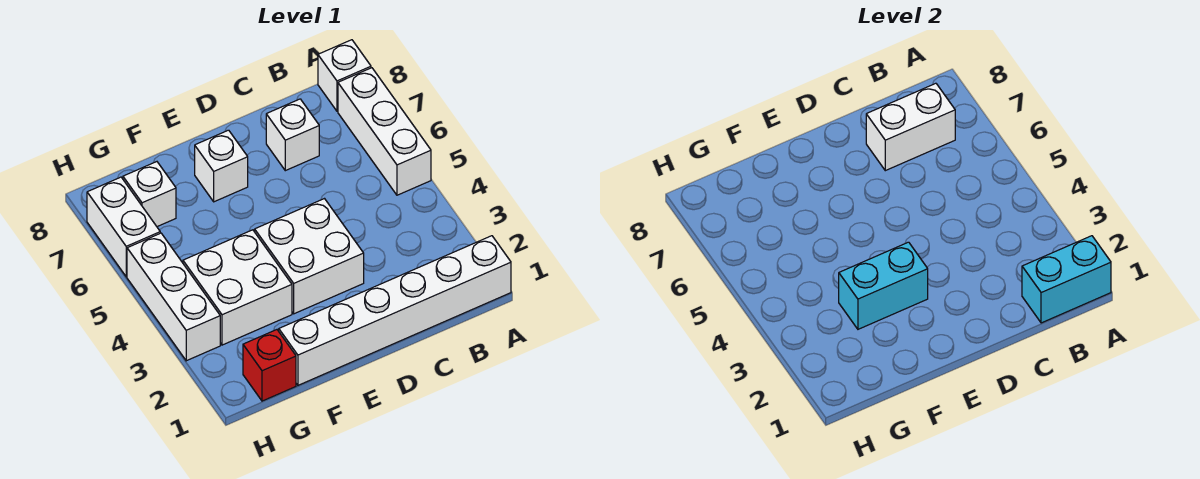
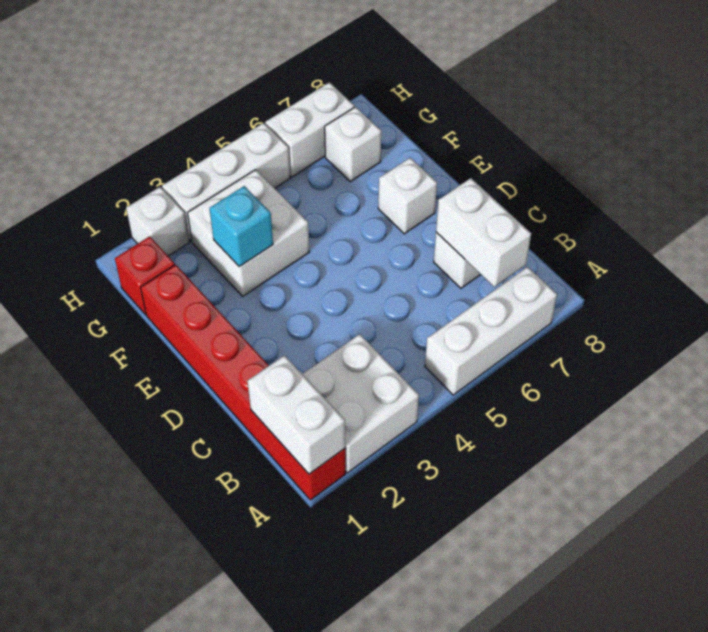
white brick A1:F1 level 1 -> red brick A1:F1 level 1
cyan brick A1:B1 level 2 -> white brick A1:B1 level 2
white brick A8 level 1 -> white brick H2 level 1
white brick D3:E4 level 1 -> white brick A2:B3 level 1
cyan brick E3:F3 level 2 -> cyan brick F3 level 2

